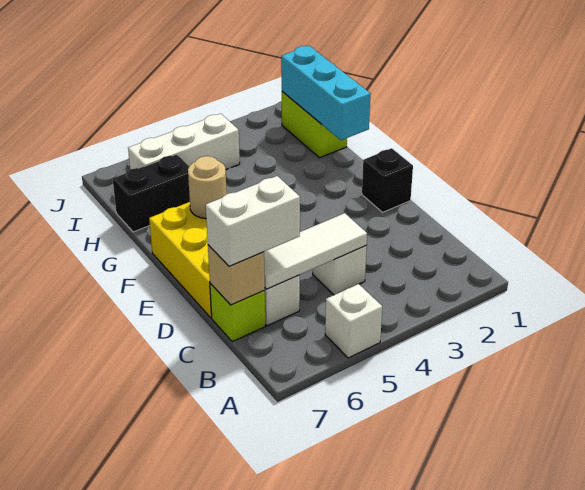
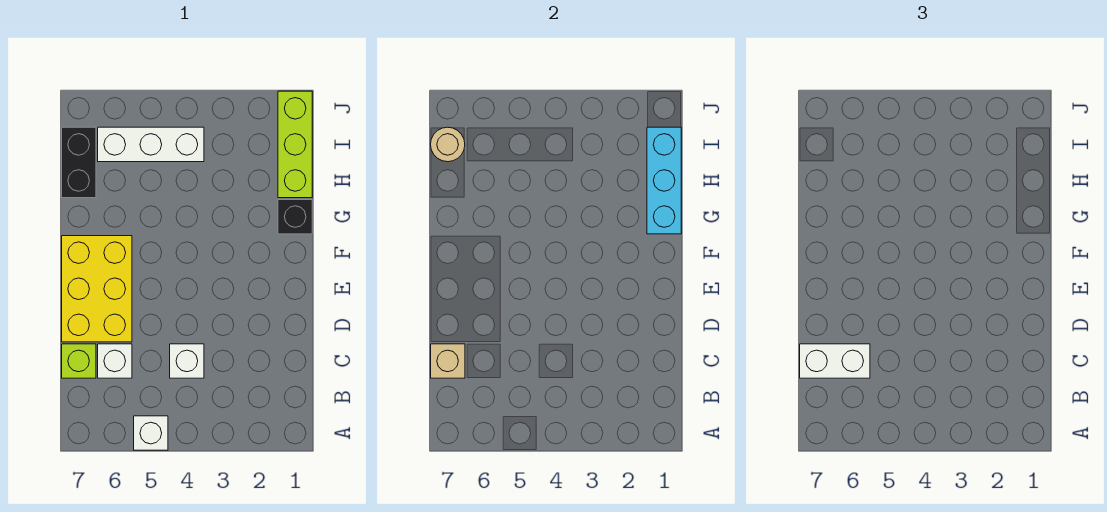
white tile C4:C6 level 2 -> none
black brick E1 level 1 -> black brick G1 level 1
tan round brick F6 level 2 -> tan round brick I7 level 2
lime brick H1:I1 level 1 -> lime brick H1:J1 level 1
black brick H6:H7 level 1 -> black brick H7:I7 level 1

